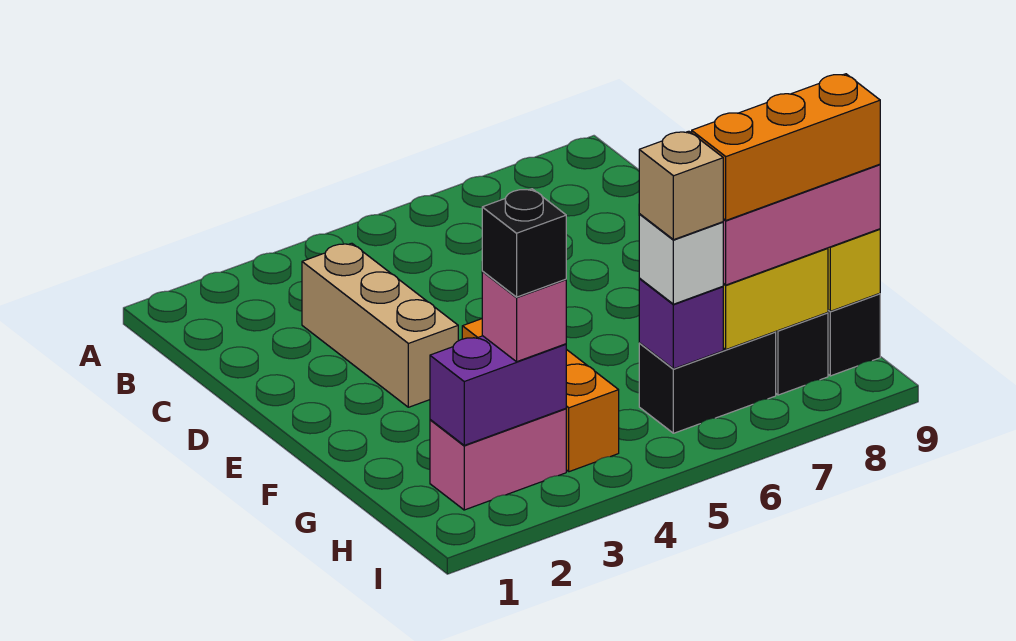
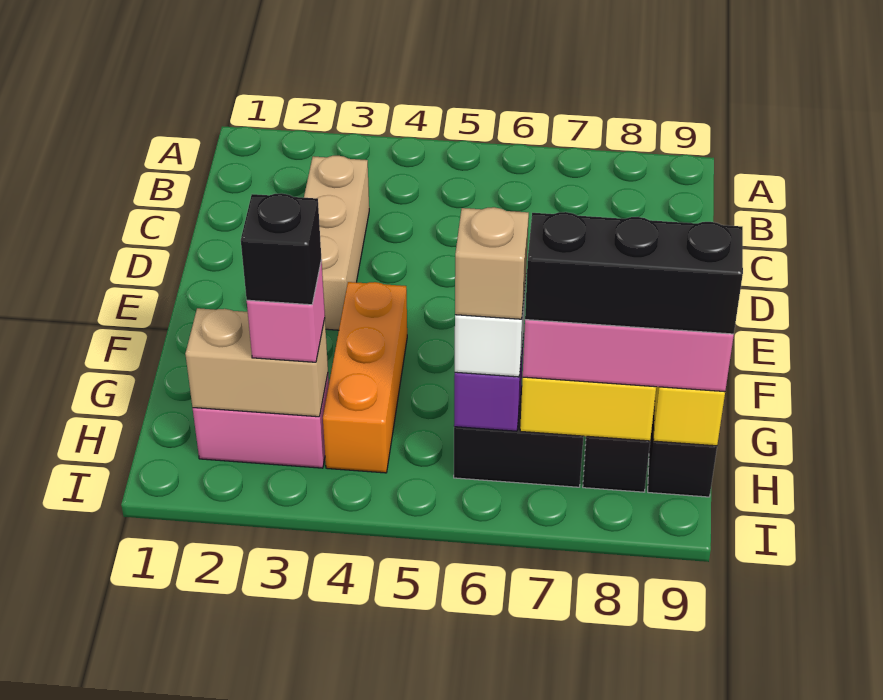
purple brick H2:H3 level 2 -> tan brick H2:H3 level 2
orange brick H7:H9 level 4 -> black brick H7:H9 level 4

